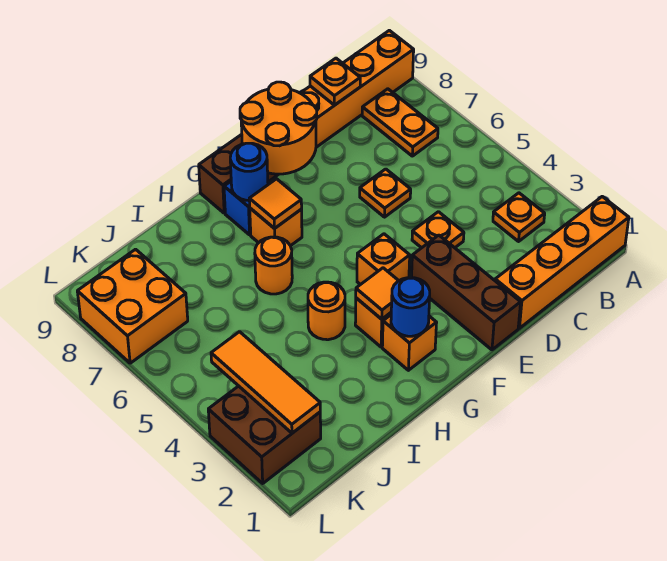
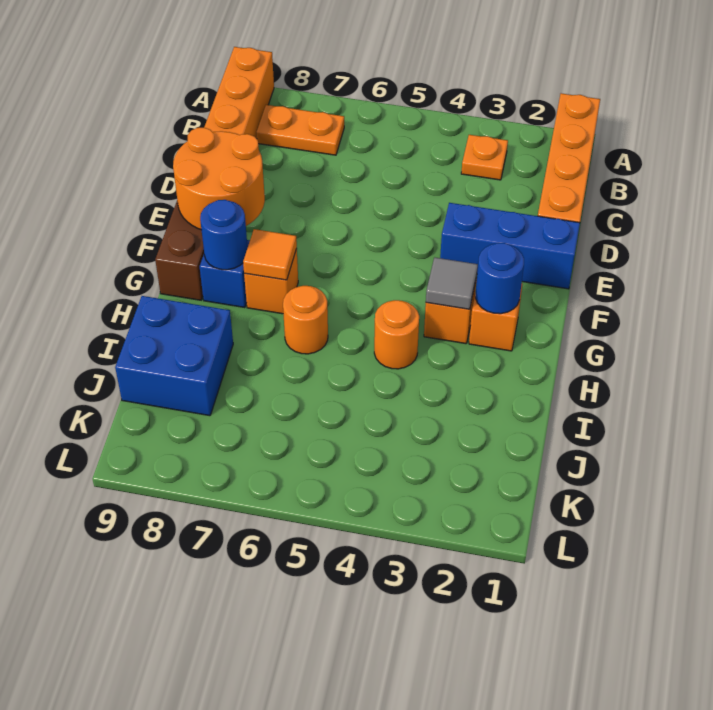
orange plate C9 level 2 -> none
orange plate D4 level 1 -> none
orange plate D6 level 1 -> none
brown brick E1:E3 level 1 -> blue brick E1:E3 level 1
orange brick F4 level 1 -> none
orange tile G3 level 2 -> grey tile G3 level 2
none -> blue brick I8:J9 level 1
brown brick K2:L3 level 1 -> none
orange tile K2:K4 level 2 -> none
orange brick K7:L8 level 1 -> none

